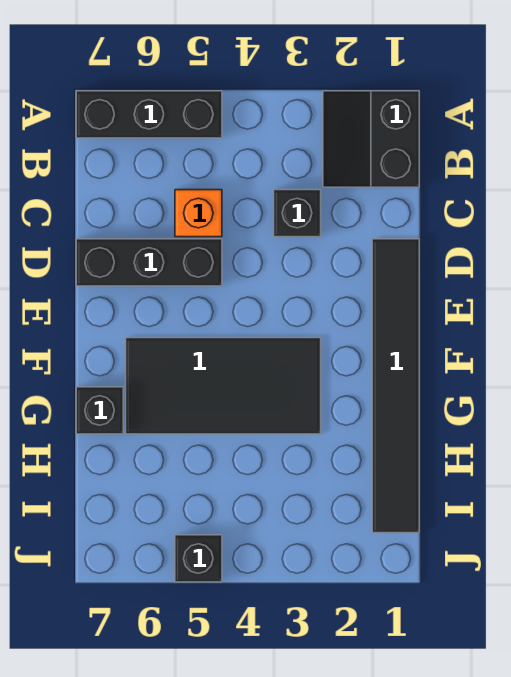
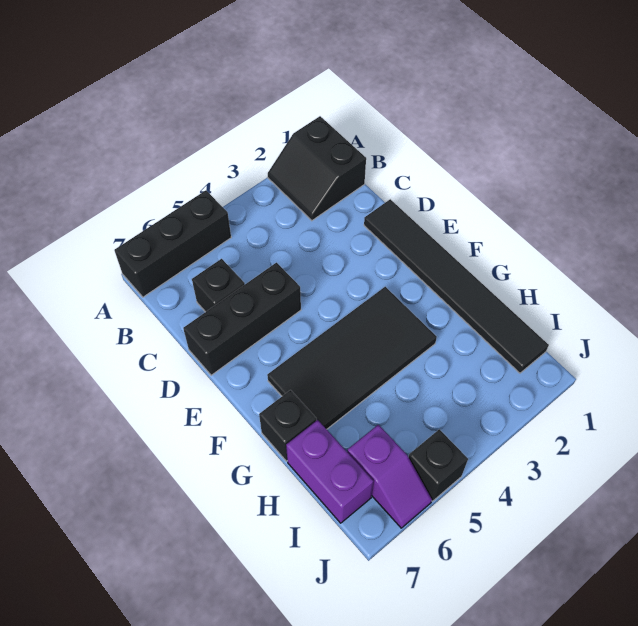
black brick C3 level 1 -> black brick C6 level 1
orange brick C5 level 1 -> none
none -> purple brick H7:I7 level 1
none -> purple slope I6:J6 level 1 top I

